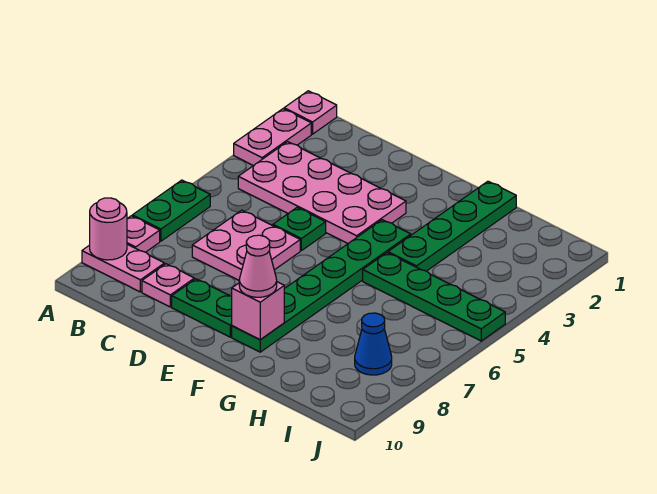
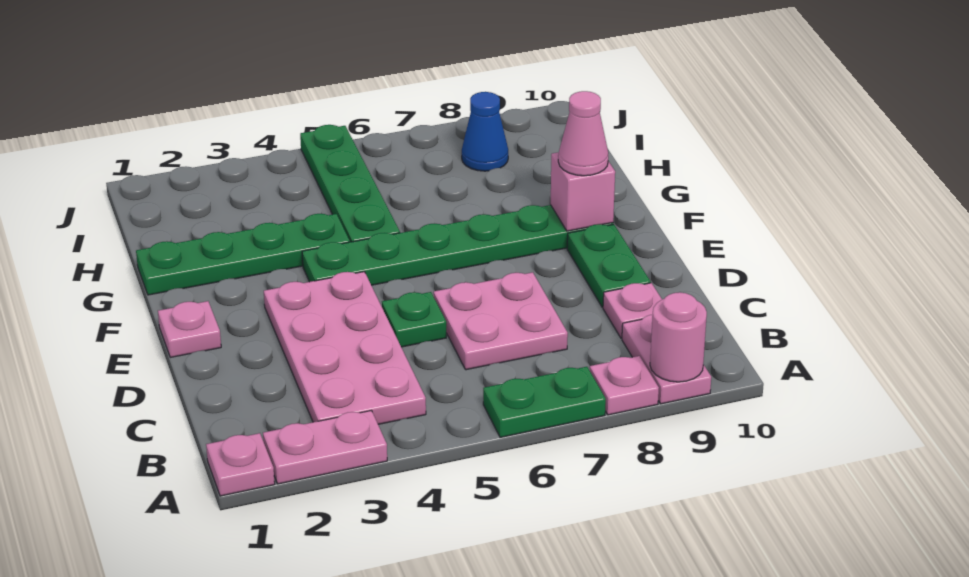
none -> pink plate E1 level 1

